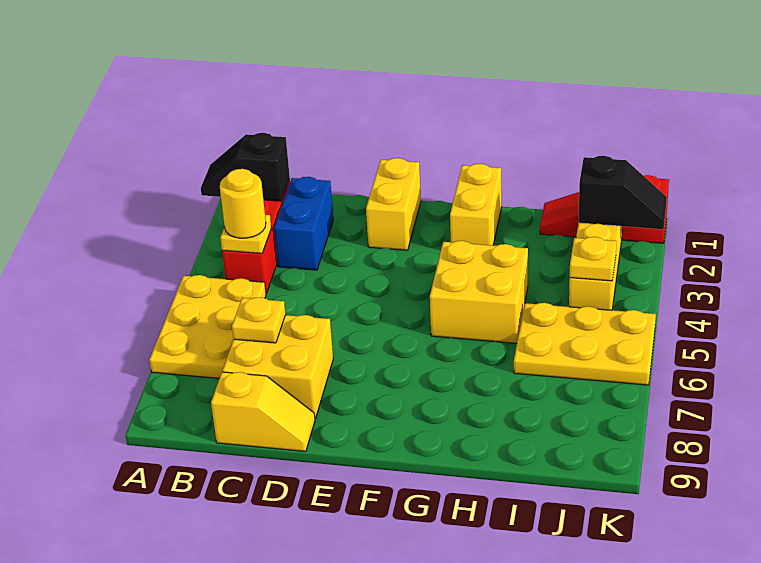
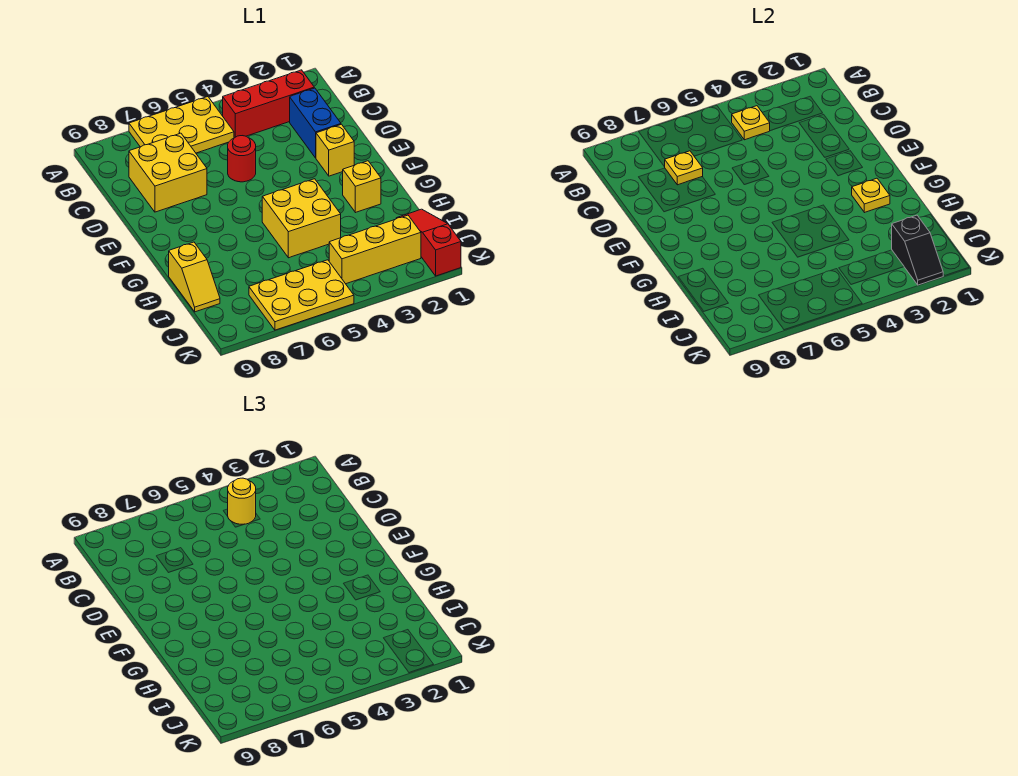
black slope A2:B2 level 2 top B -> none
blue brick C2:C3 level 1 -> blue brick C2:D2 level 1
yellow slope C9:D9 level 1 top C -> yellow slope H9:I9 level 1 top H
none -> red round brick D5 level 1
yellow brick E1:E2 level 1 -> yellow brick E2 level 1
yellow brick G1:G2 level 1 -> yellow brick G2 level 1
yellow plate I5:K6 level 1 -> yellow plate J5:K7 level 1
yellow plate J4 level 2 -> yellow plate G2 level 2

